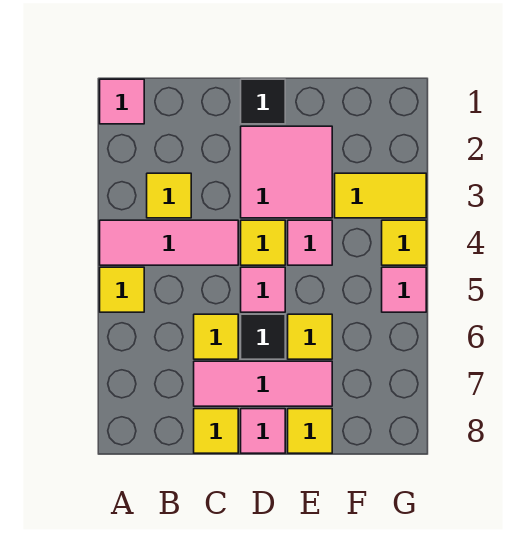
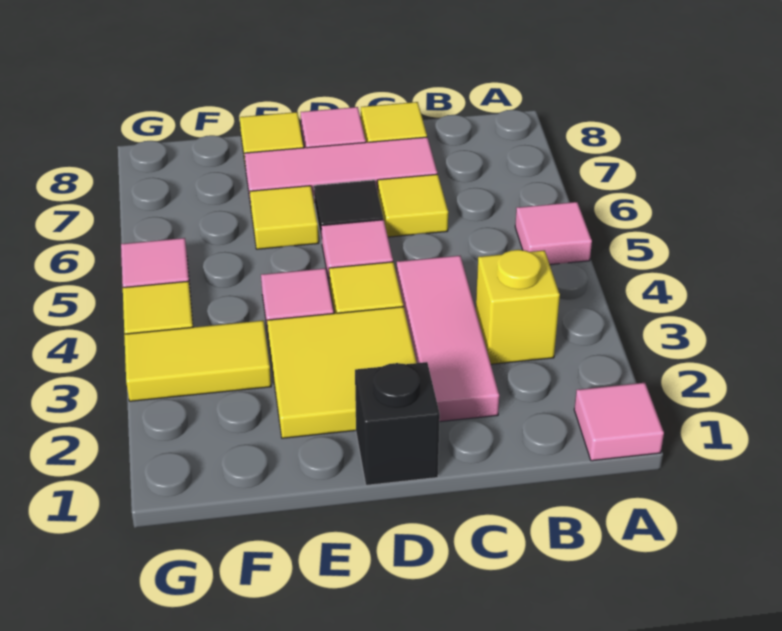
pink tile A4:C4 level 1 -> pink tile C2:C4 level 1
yellow tile A5 level 1 -> pink tile A5 level 1
yellow tile B3 level 1 -> yellow brick B3 level 1
black tile D1 level 1 -> black brick D1 level 1
pink tile D2:E3 level 1 -> yellow tile D2:E3 level 1

